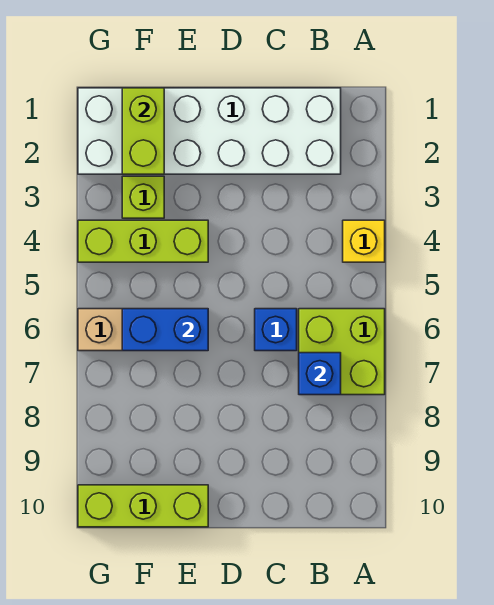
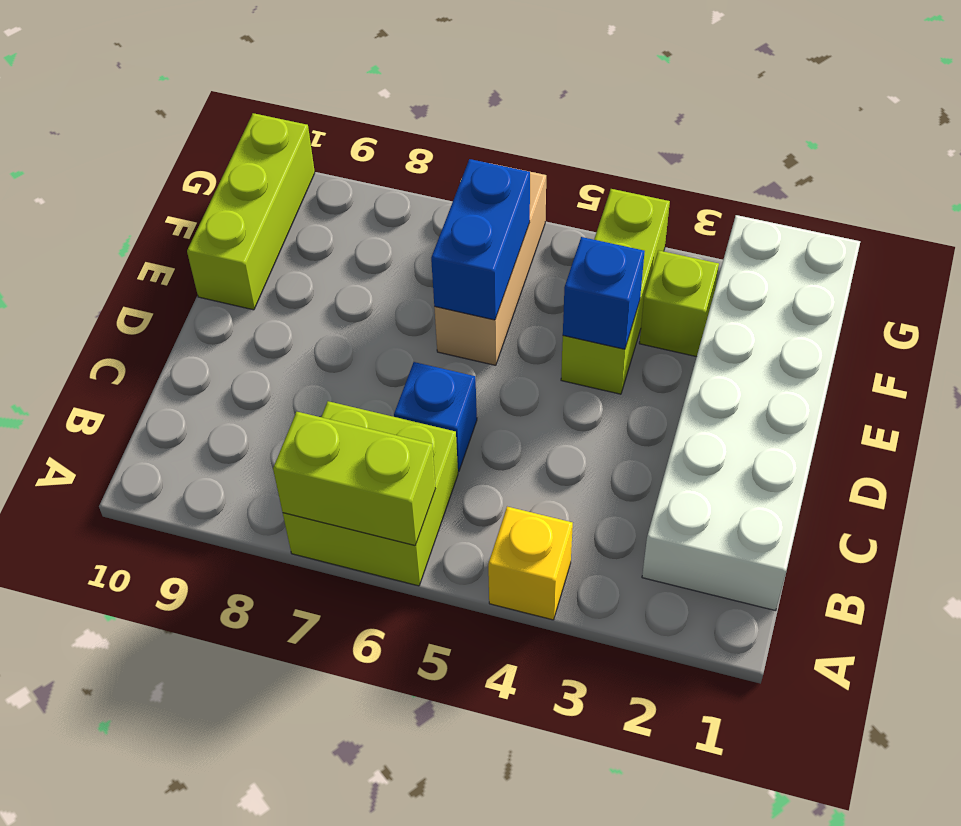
blue brick B7 level 2 -> blue brick E4 level 2
lime brick F1:F2 level 2 -> lime brick A6:A7 level 2

